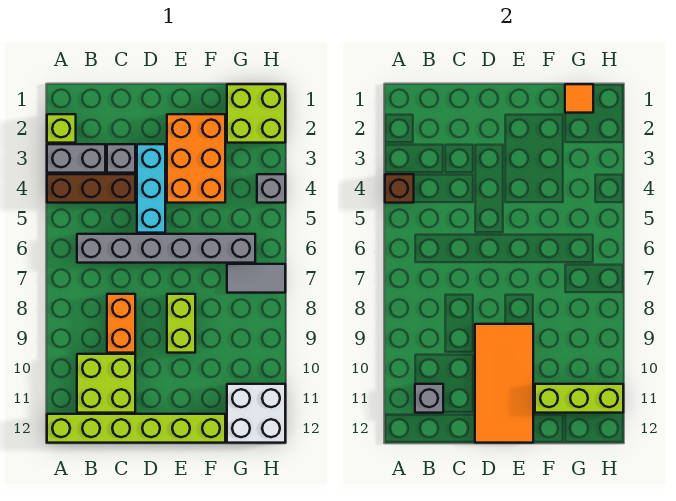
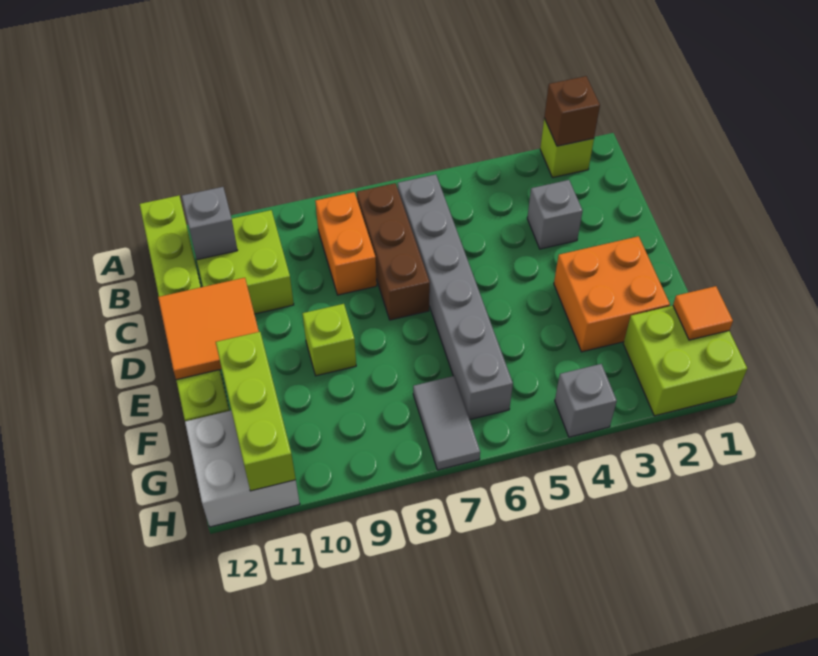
grey brick A3:B3 level 1 -> none
brown brick A4:C4 level 1 -> brown brick B7:D7 level 1
brown brick A4 level 2 -> brown brick A2 level 2
orange brick C8:C9 level 1 -> orange brick B8:C8 level 1
cyan brick D3:D5 level 1 -> none
orange tile D9:E12 level 2 -> orange tile D11:E12 level 2
orange brick E2:F4 level 1 -> orange brick E2:F3 level 1
lime brick E8:E9 level 1 -> lime brick E9 level 1

